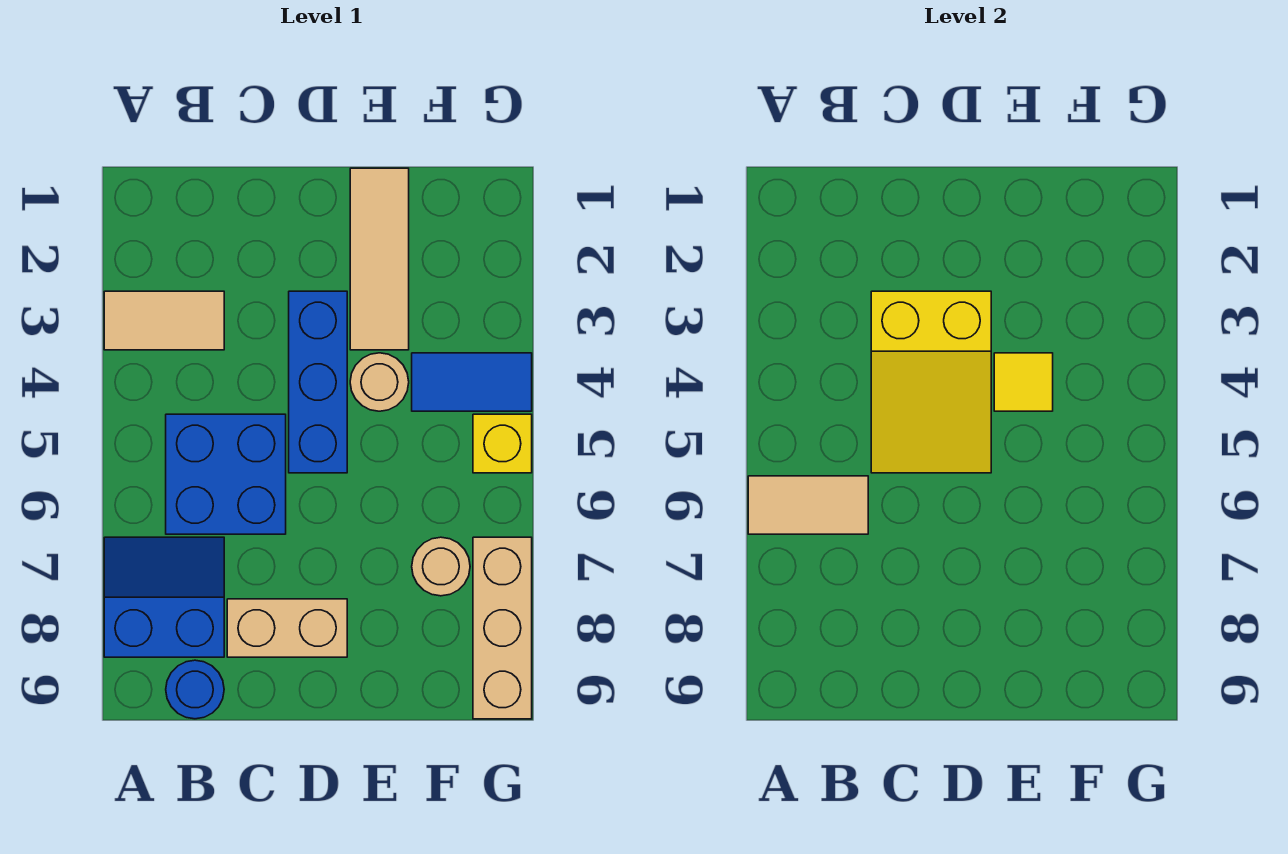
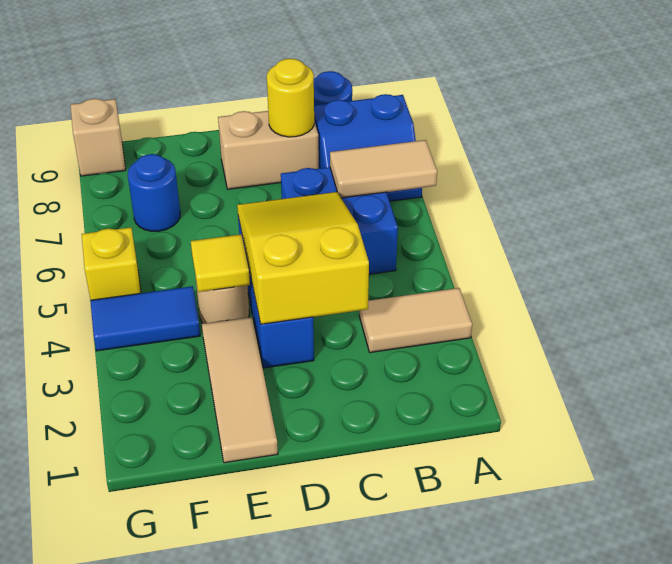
none -> yellow round brick C8 level 2
tan round brick F7 level 1 -> blue round brick F7 level 1
tan brick G7:G9 level 1 -> tan brick G9 level 1

